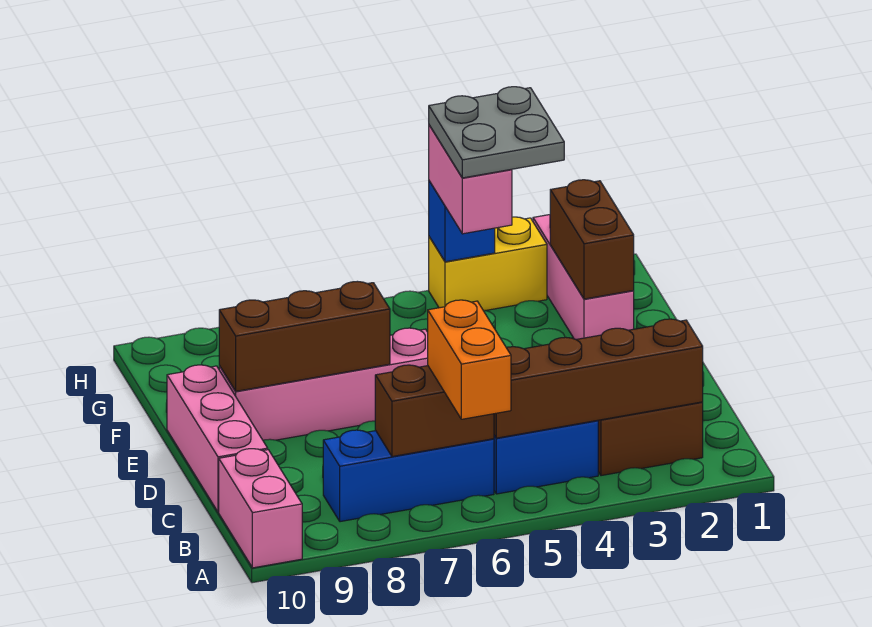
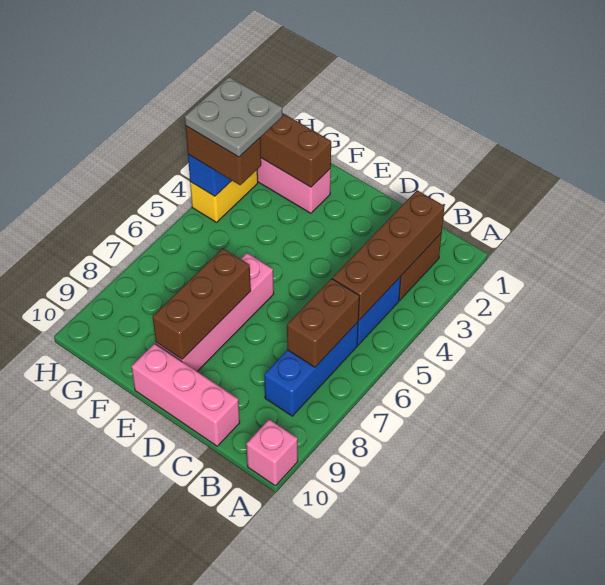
orange brick A6:B6 level 3 -> none
pink brick A10:B10 level 1 -> pink brick A10 level 1
pink brick G4:H4 level 3 -> brown brick G4:H4 level 3

